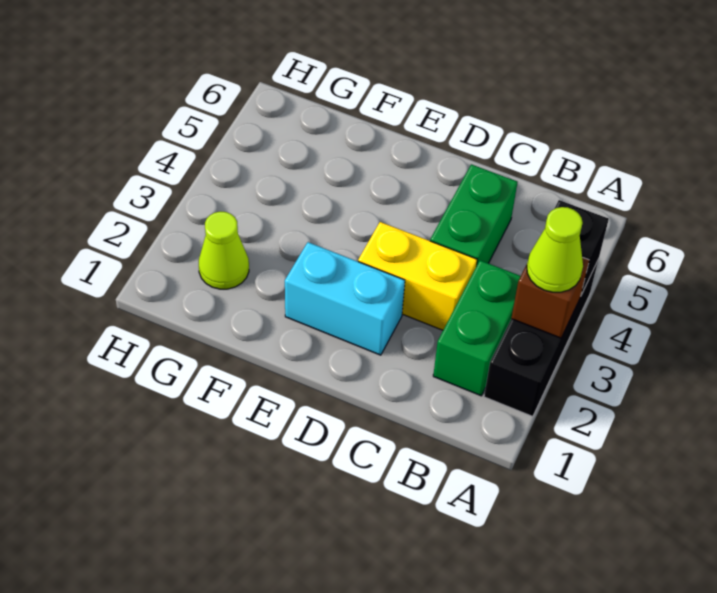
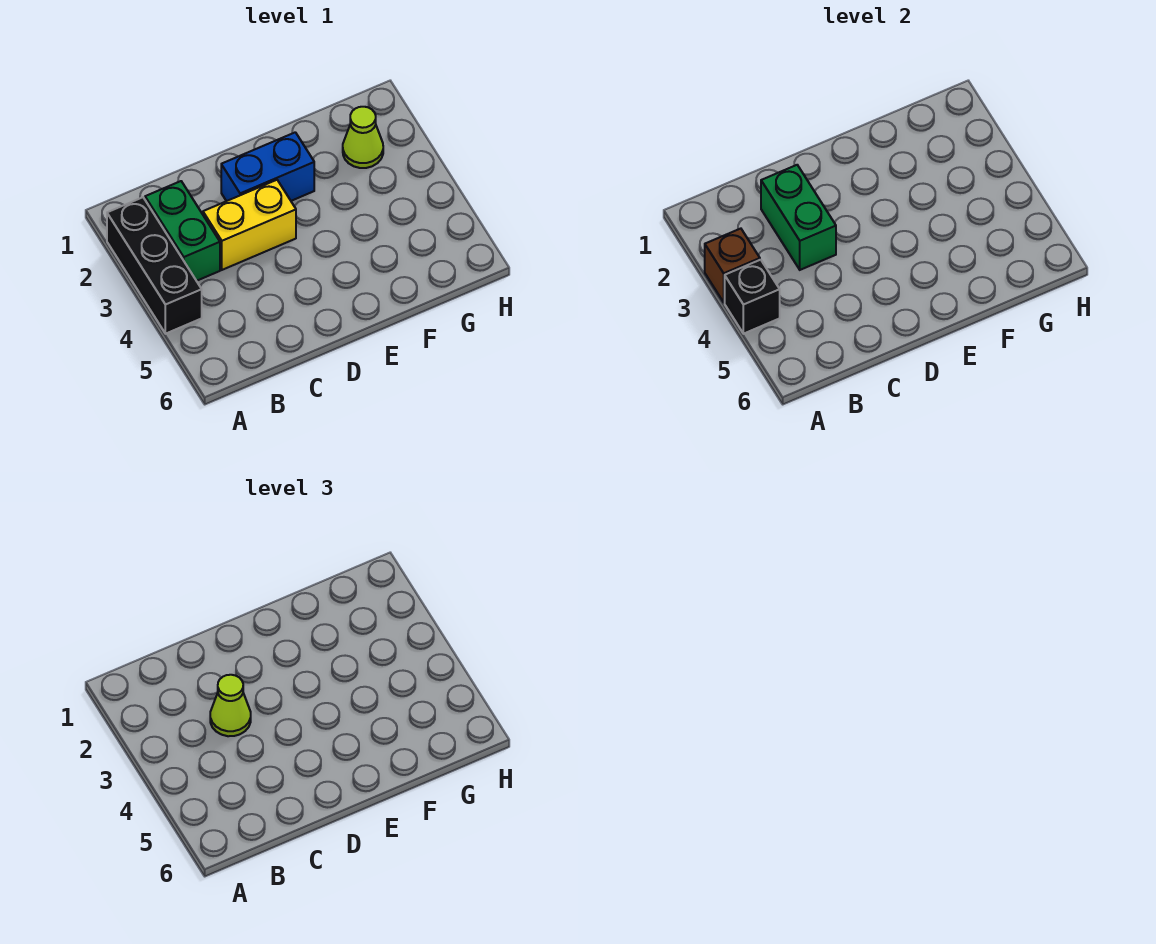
lime cone A3 level 3 -> lime cone C3 level 3
green brick C4:C5 level 1 -> green brick C2:C3 level 2
cyan brick D2:E2 level 1 -> blue brick D2:E2 level 1

